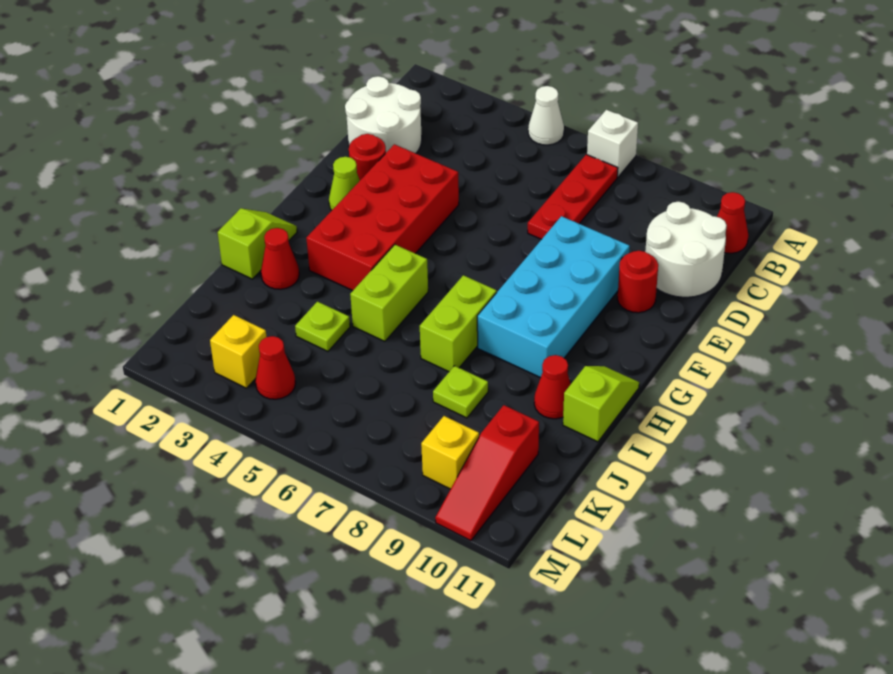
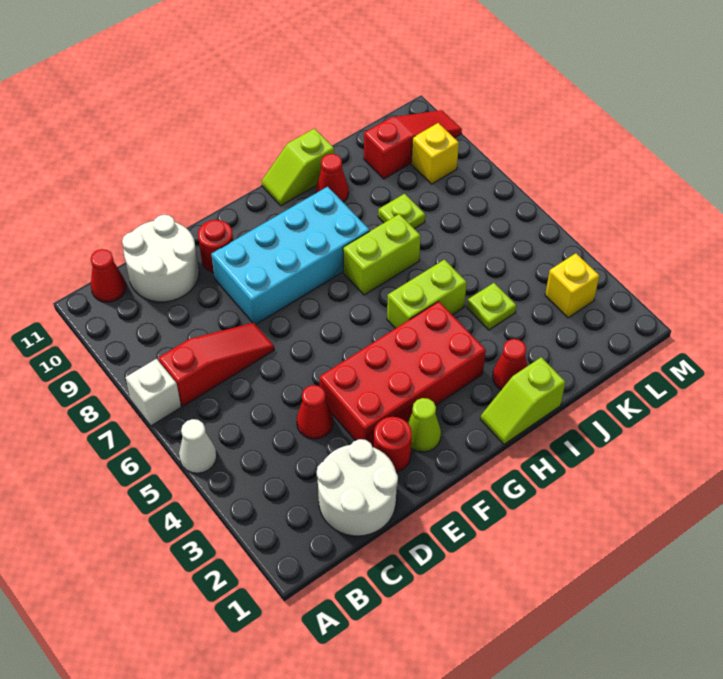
red plate B7:D7 level 1 -> red slope B7:D7 level 1 top B
red cone L4 level 1 -> red cone D4 level 1

